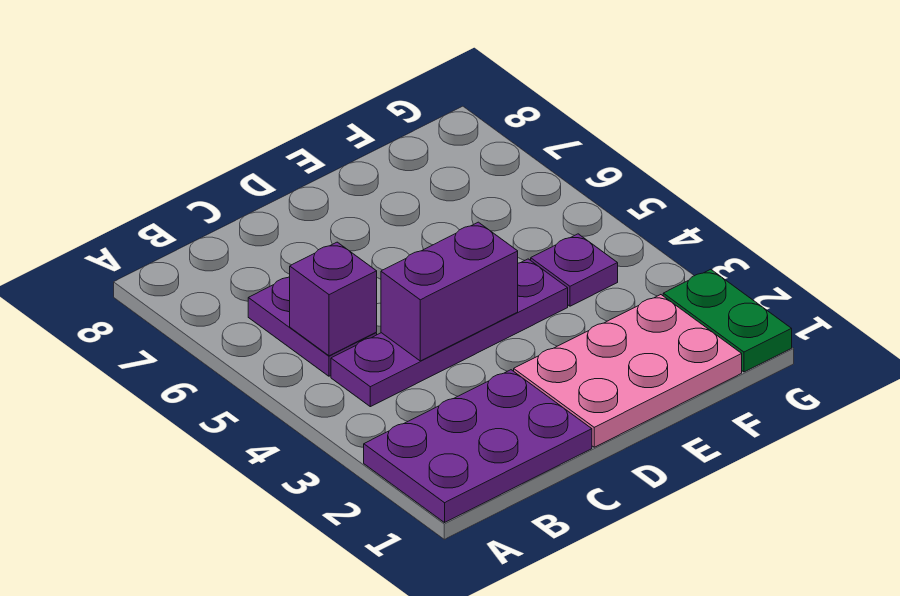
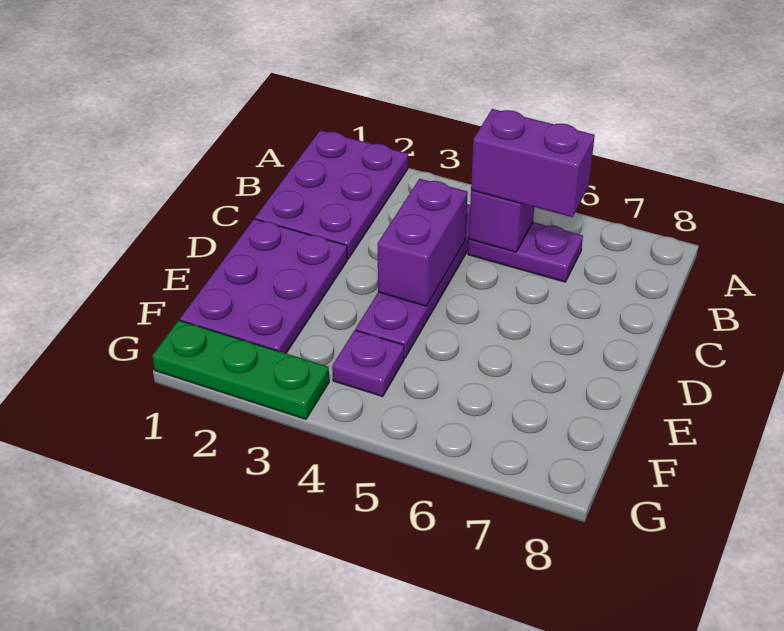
none -> purple brick B5:B6 level 3
pink plate D1:F2 level 1 -> purple plate D1:F2 level 1
green plate G1:G2 level 1 -> green plate G1:G3 level 1

